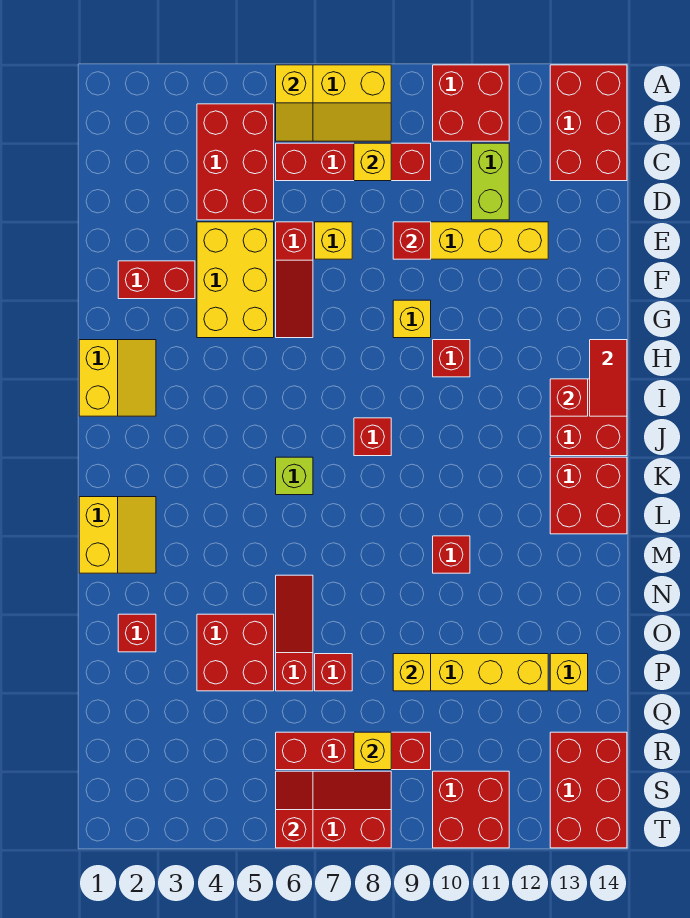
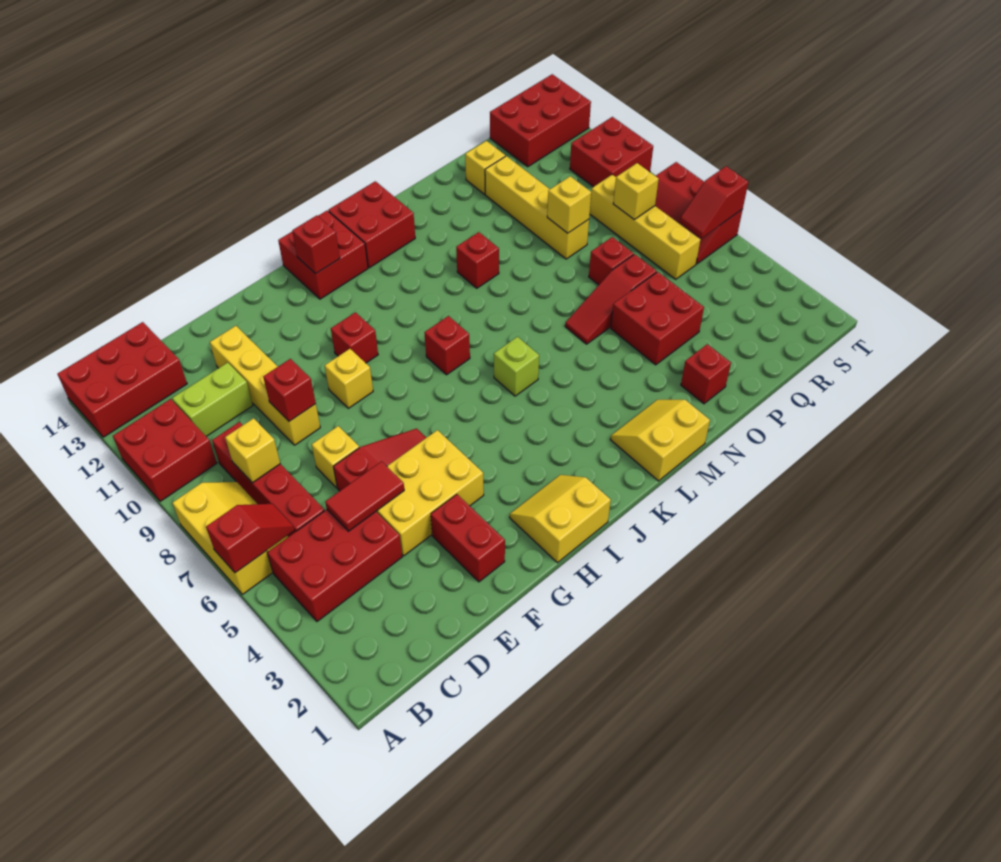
yellow slope A6:B6 level 2 top A -> red slope A6:B6 level 2 top A
red tile H14:I14 level 2 -> red tile D5:E5 level 2
red brick R6:R9 level 1 -> yellow brick R6:R9 level 1

